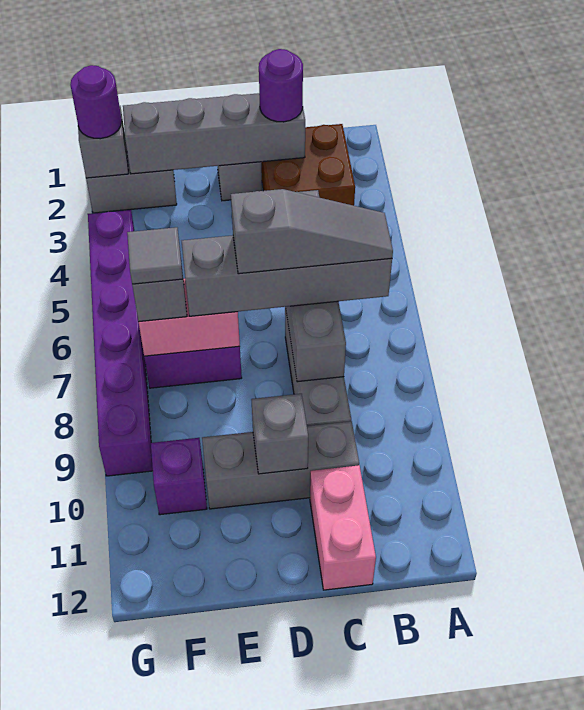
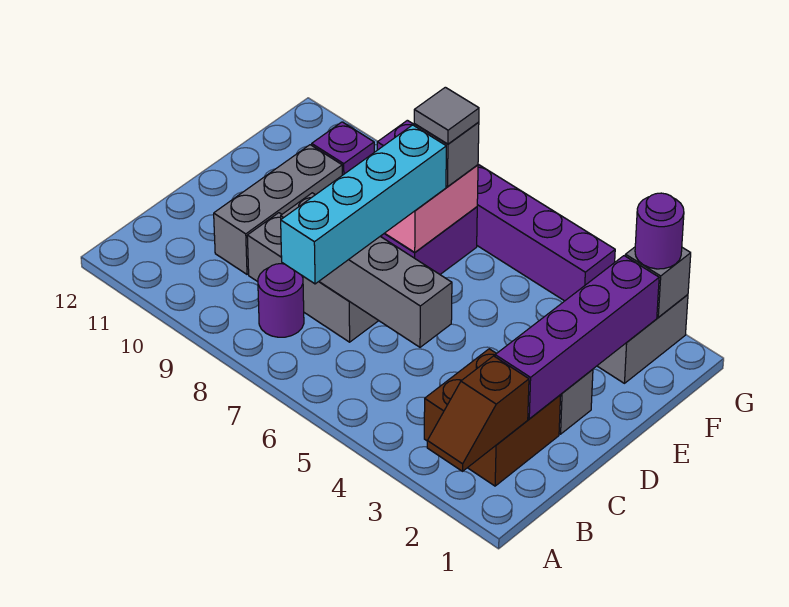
none -> brown slope A2:B2 level 2 top B
grey brick B7:E7 level 3 -> cyan brick B7:E7 level 3
grey slope B7:D7 level 4 top D -> none
grey brick C2:F2 level 2 -> purple brick C2:F2 level 2
purple round brick C2 level 3 -> purple round brick B8 level 1
pink brick C11:C12 level 1 -> none
grey brick D10 level 2 -> none

